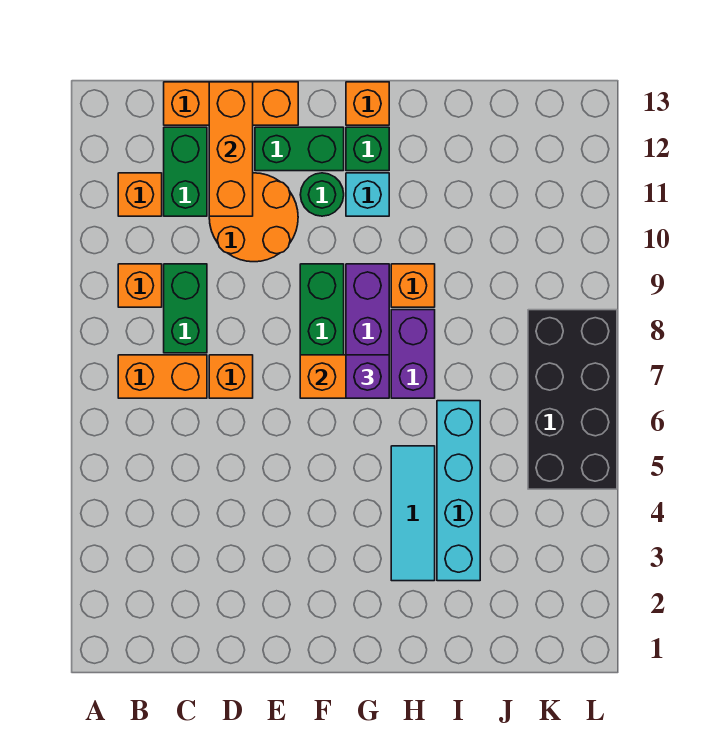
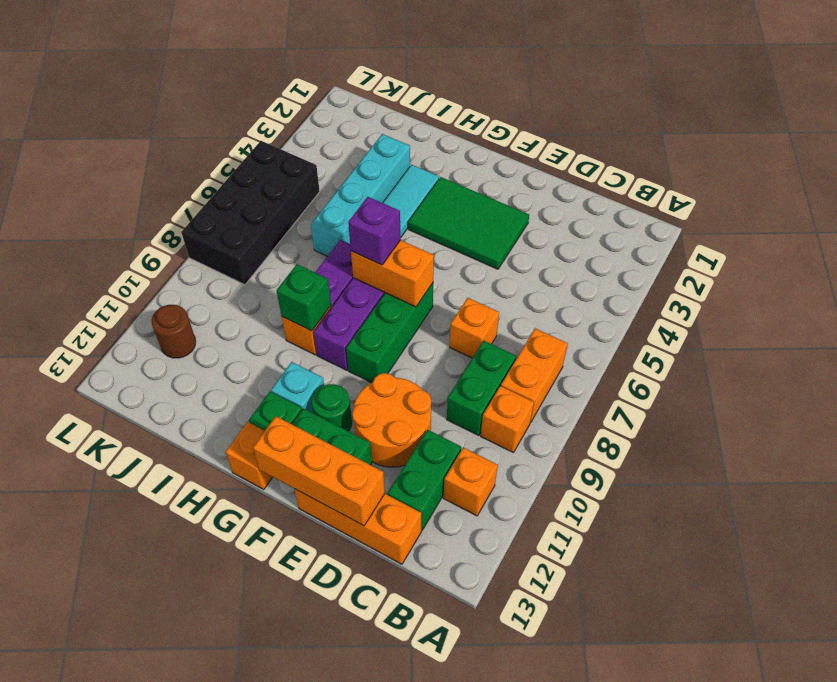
orange brick B7:C7 level 1 -> orange brick B7:B8 level 1
orange brick D11:D13 level 2 -> orange brick D13:F13 level 2
none -> green tile E3:G4 level 1
none -> green brick H9 level 2
none -> brown round brick K11 level 1

